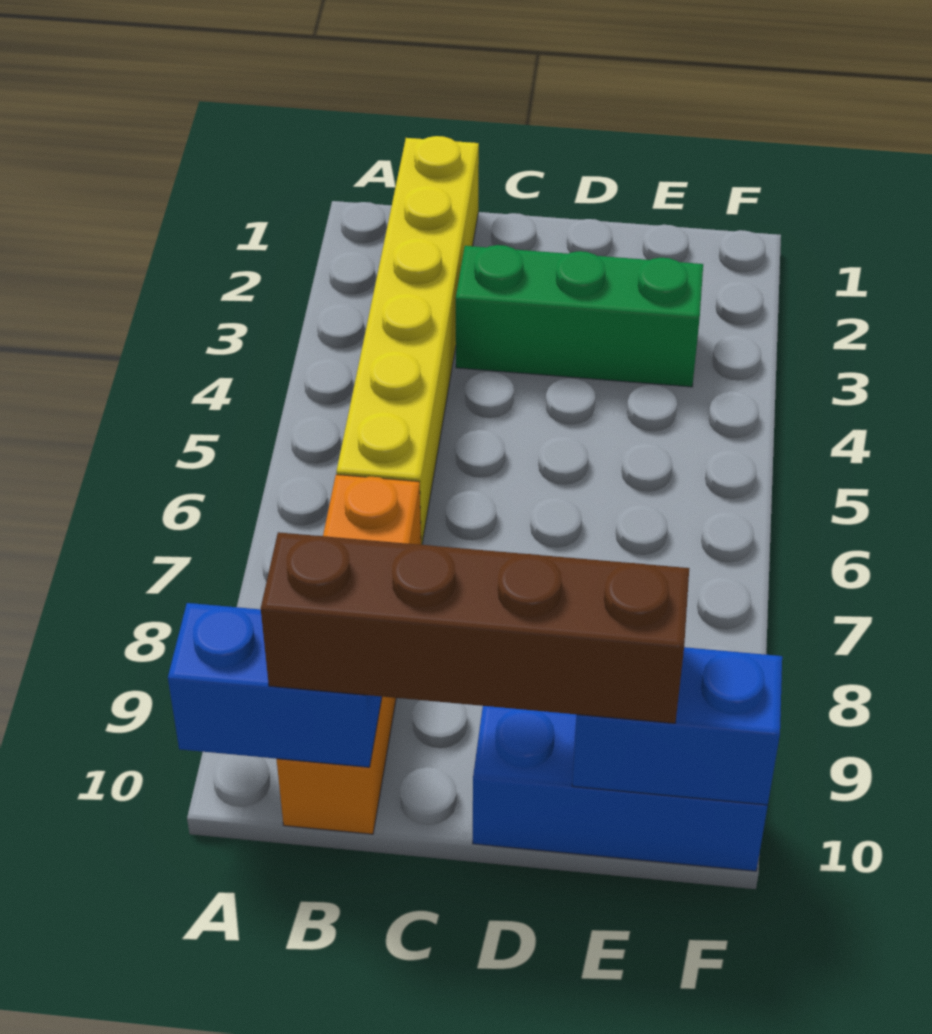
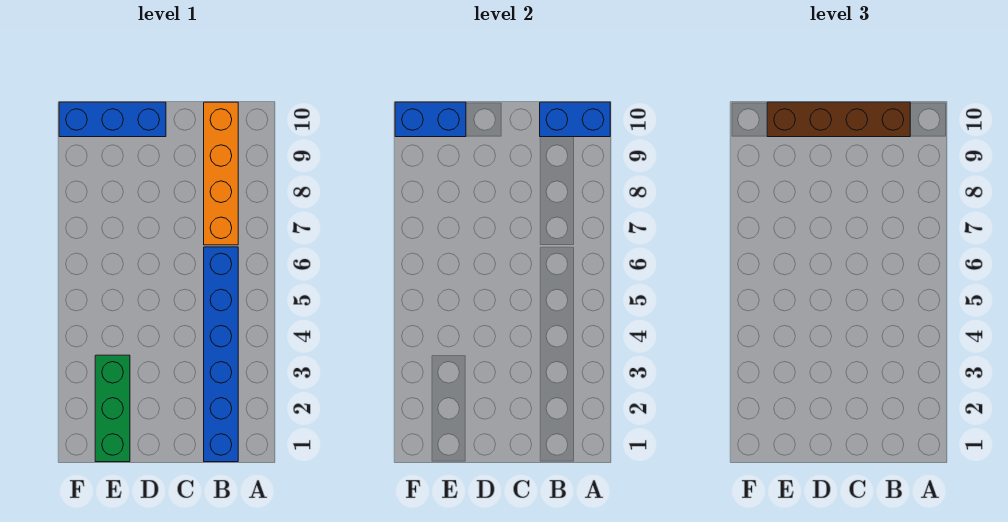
yellow brick B1:B6 level 1 -> blue brick B1:B6 level 1
green brick C3:E3 level 1 -> green brick E1:E3 level 1

